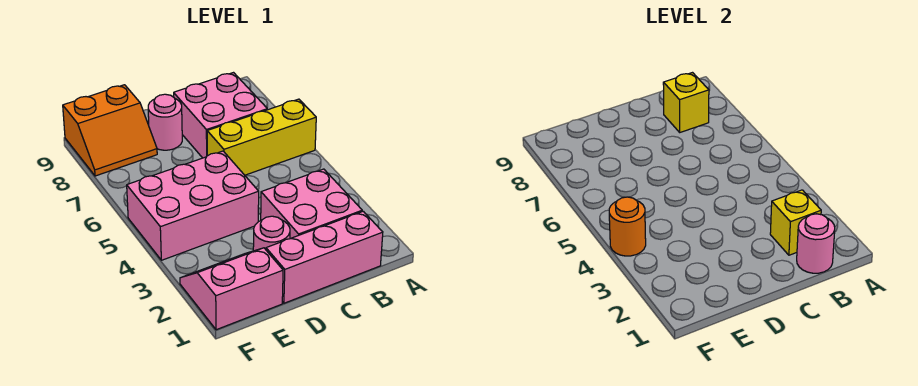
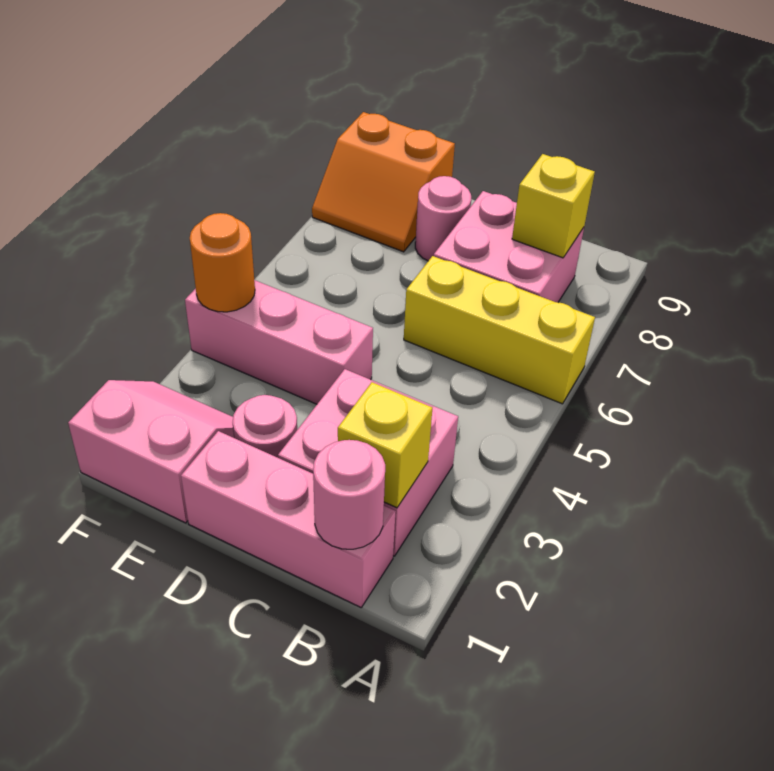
pink brick D4:F5 level 1 -> pink brick D4:F4 level 1

